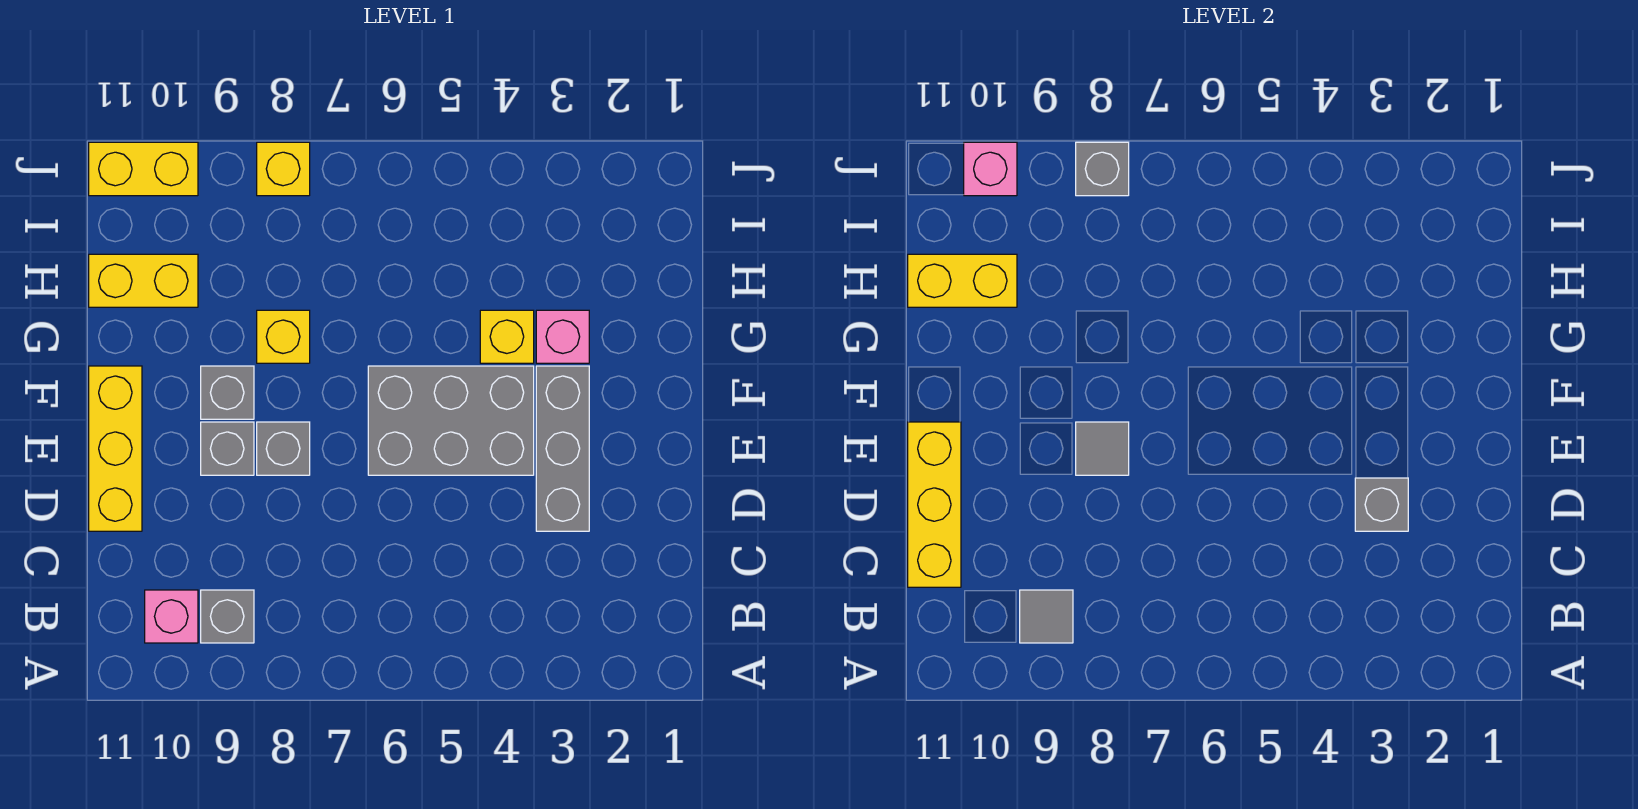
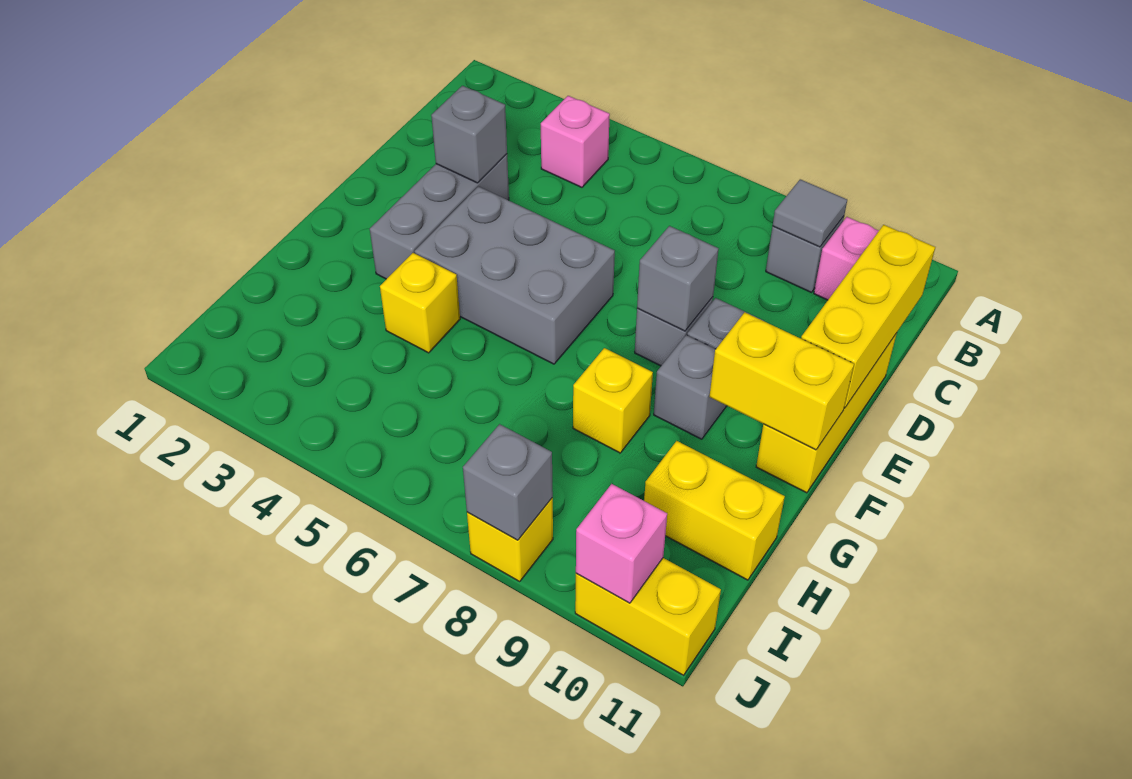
grey tile E8 level 2 -> grey brick E8 level 2
pink brick G3 level 1 -> pink brick B4 level 1
yellow brick H10:H11 level 2 -> yellow brick F10:F11 level 2

